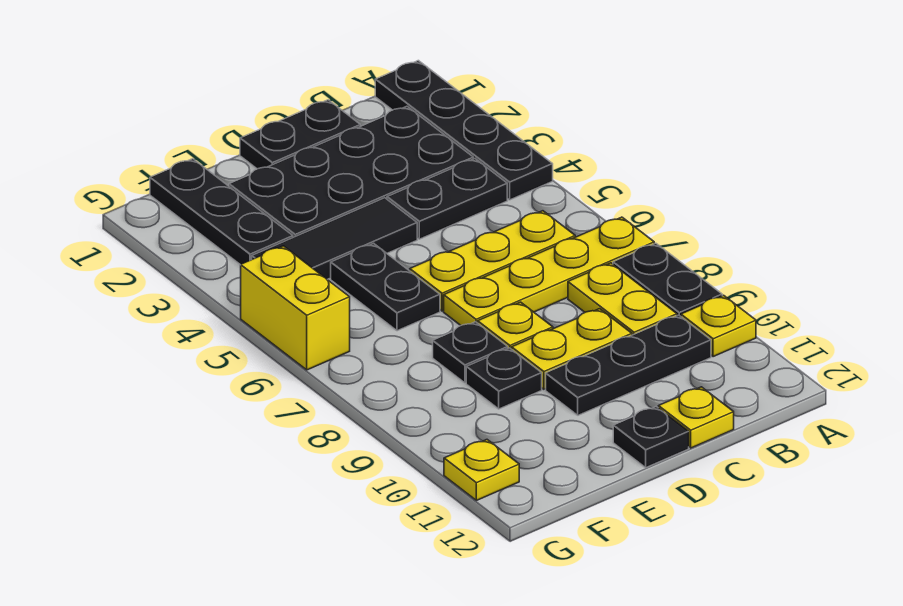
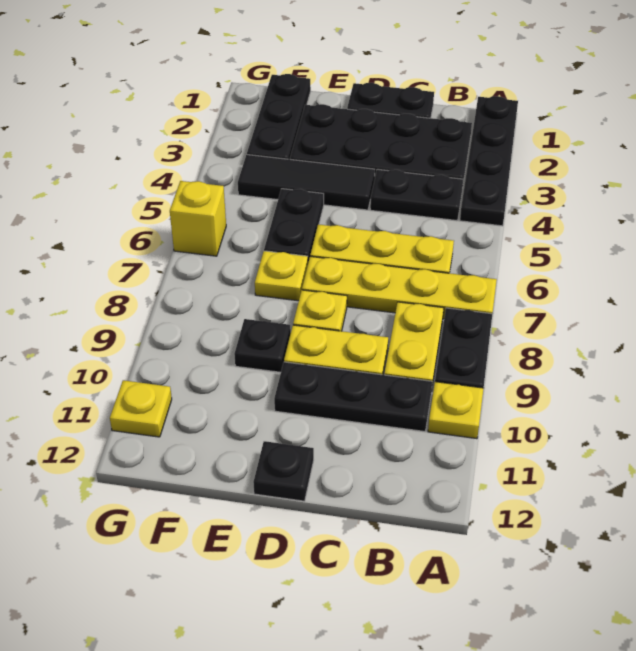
yellow plate C12 level 1 -> yellow plate E7 level 1
black plate E8 level 1 -> none
yellow brick G5:G6 level 1 -> yellow brick G6 level 1

